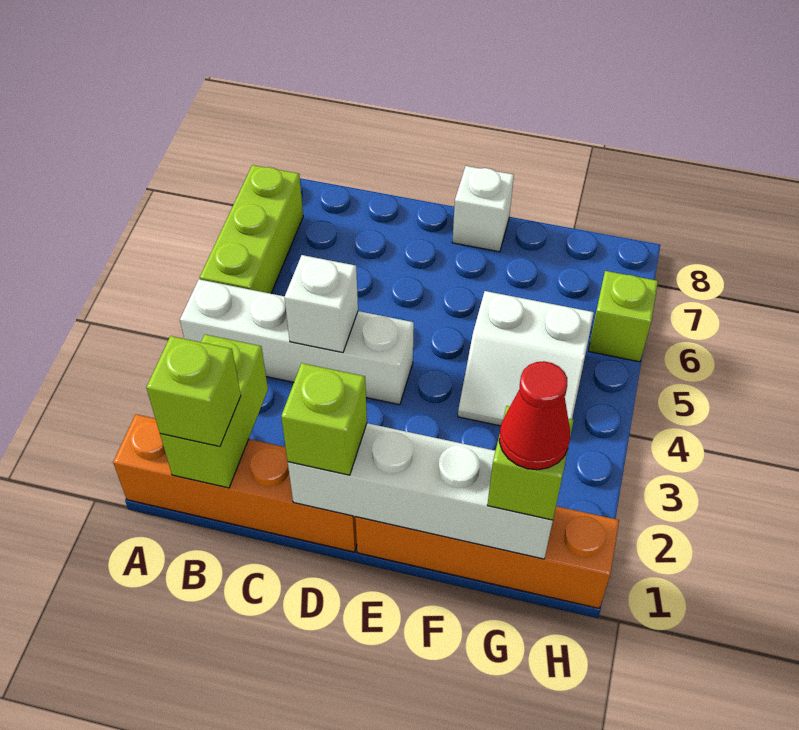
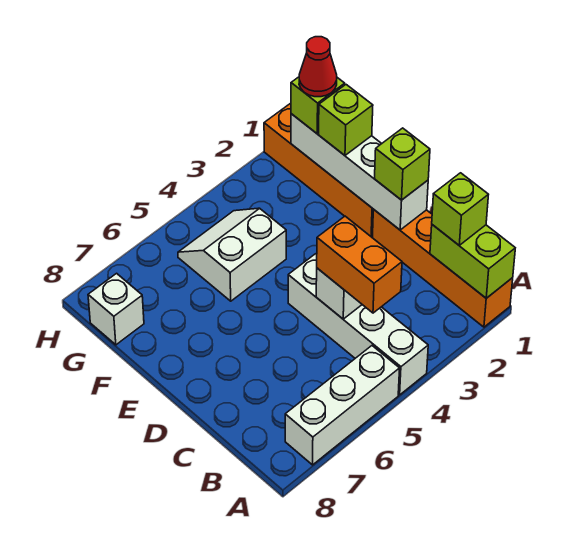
lime brick A5:A7 level 1 -> white brick A5:A7 level 1
lime brick B1:B2 level 2 -> lime brick A1:B1 level 2
none -> orange brick B4:C4 level 3
white brick E8 level 1 -> white brick G8 level 1
white slope F4:G5 level 1 top 5 -> white slope F4:G5 level 1 top F
lime brick H6 level 1 -> lime brick F1 level 3

